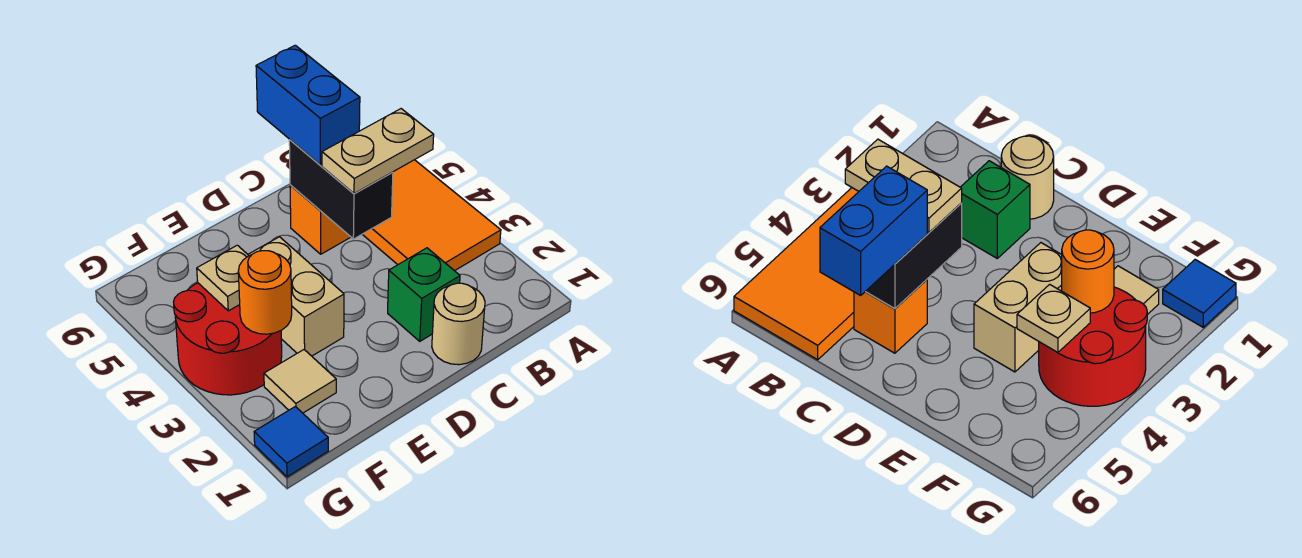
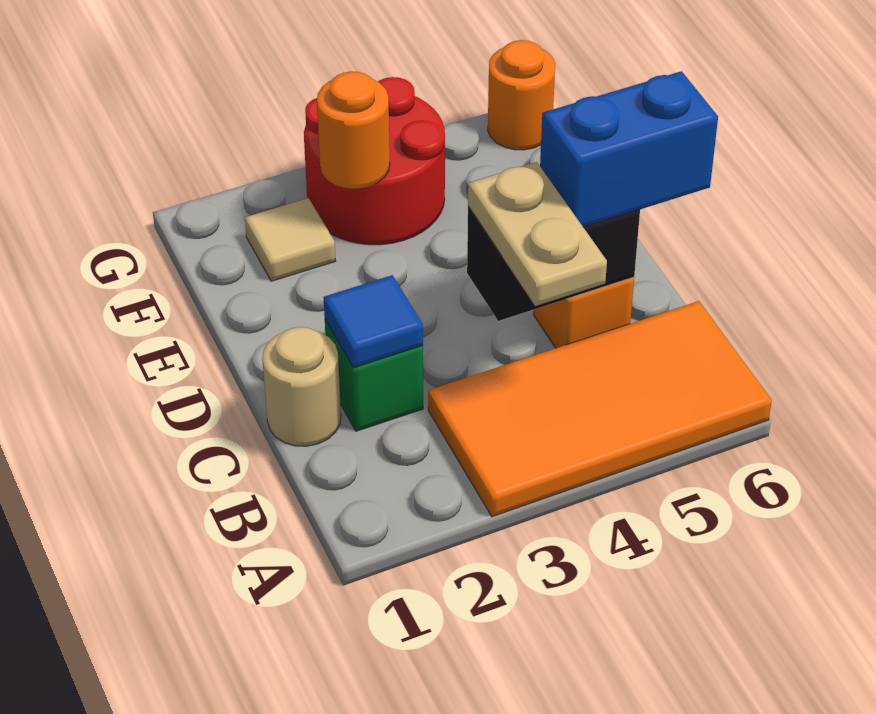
tan brick E3:E4 level 1 -> none
tan plate F4 level 2 -> none
blue tile G1 level 1 -> blue tile C2 level 2
none -> orange round brick G6 level 1

